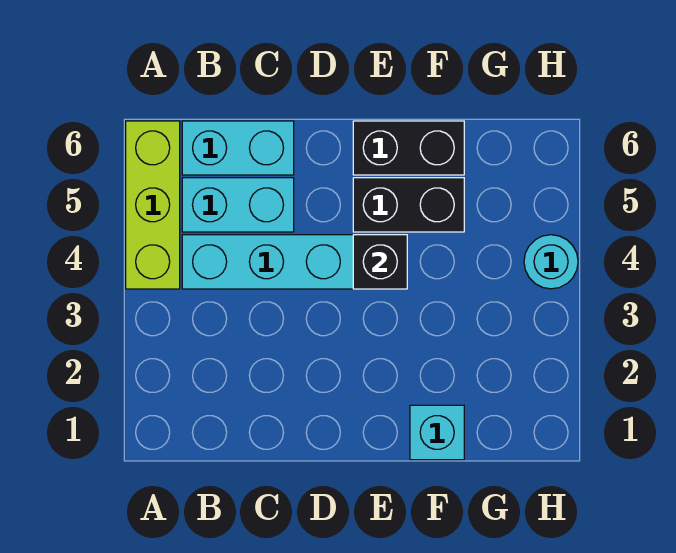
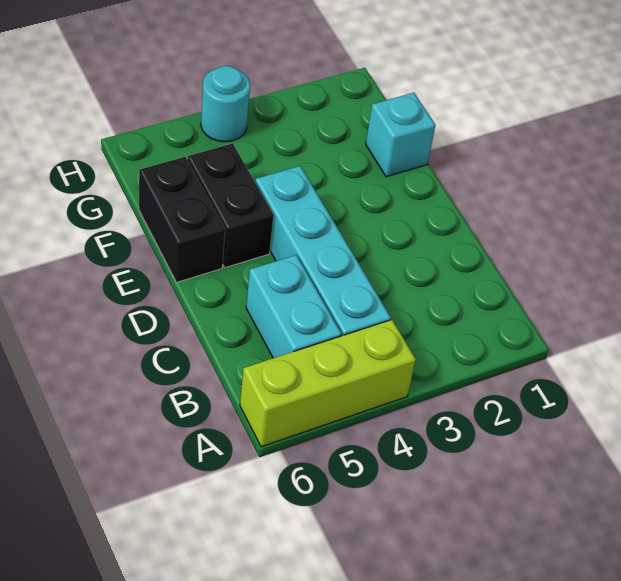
cyan brick B6:C6 level 1 -> none
black brick E4 level 2 -> none

